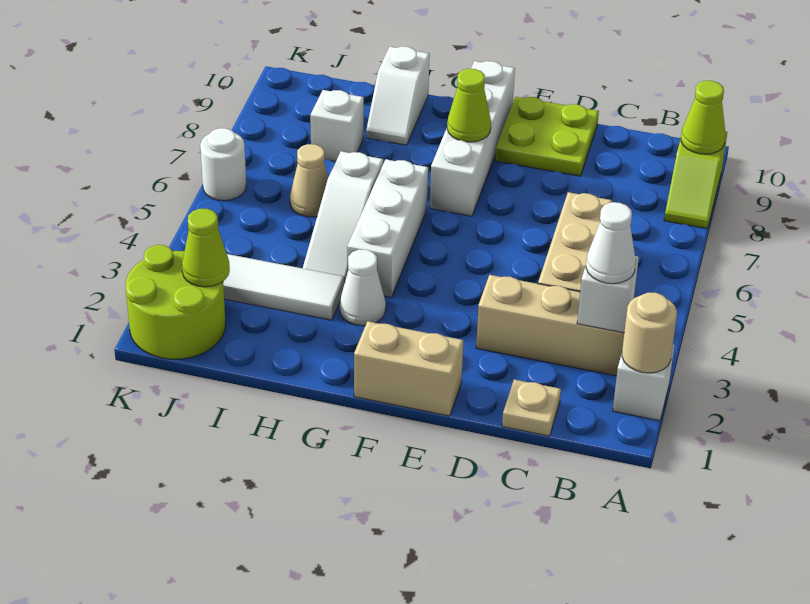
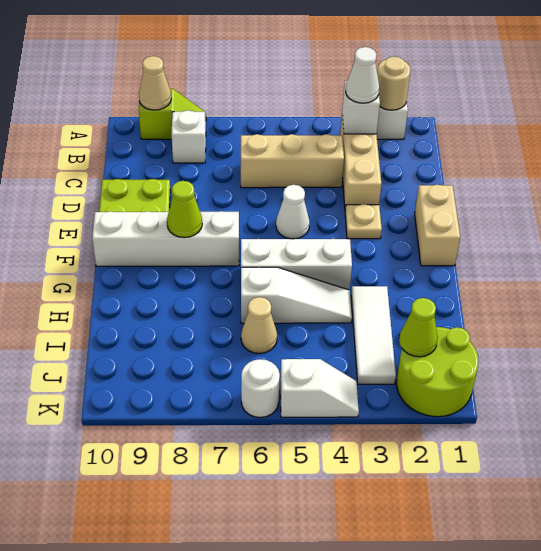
lime cone A9 level 2 -> tan cone A9 level 2
tan plate C1 level 1 -> tan plate E3 level 1
white cone G3 level 1 -> white cone E5 level 1
white slope H9:H10 level 1 top 10 -> white slope K4:K5 level 1 top 5
white brick I8 level 1 -> white brick B8 level 1

